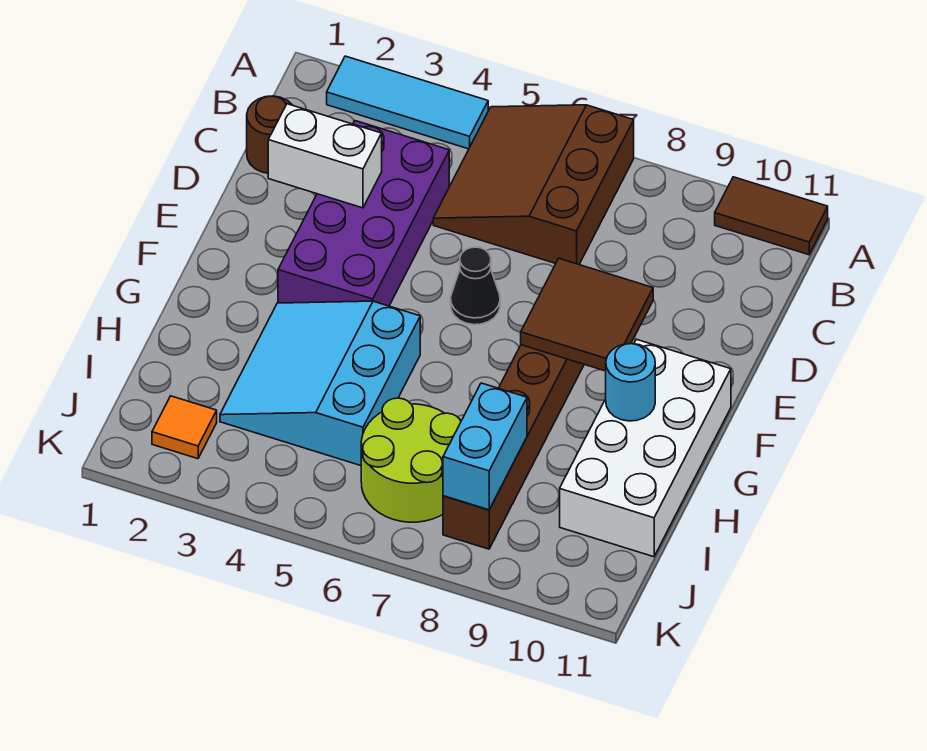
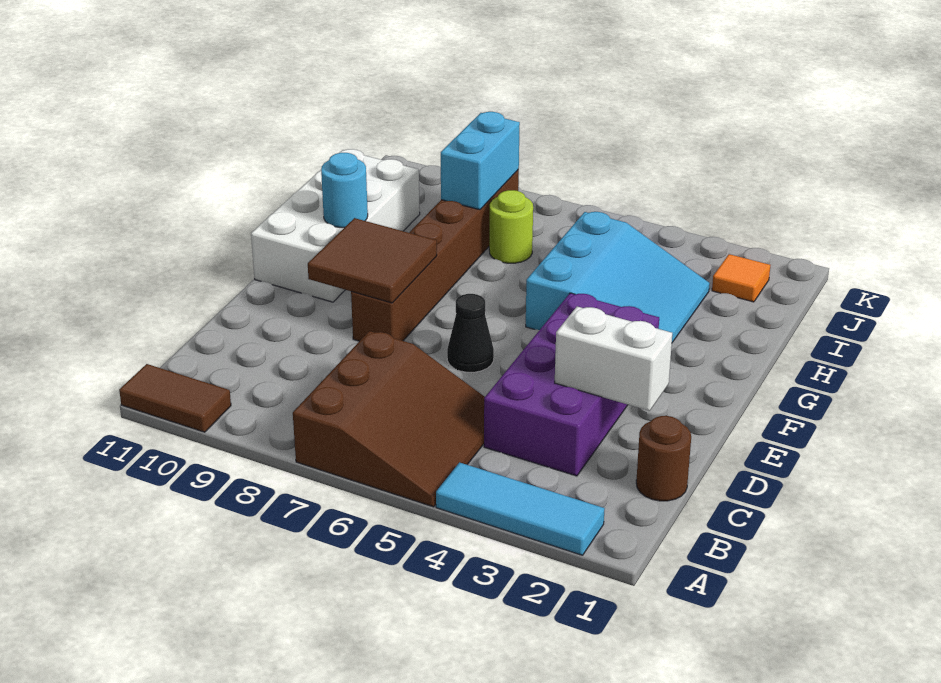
lime round brick I6:J7 level 1 -> lime round brick I7 level 1

